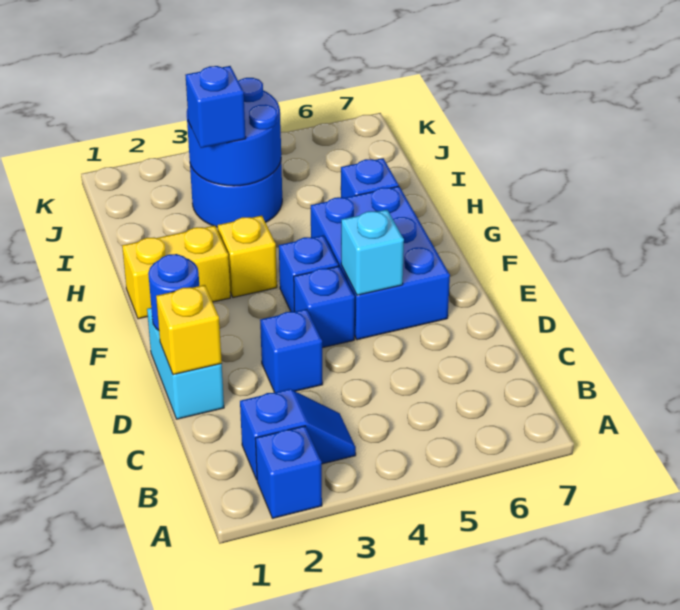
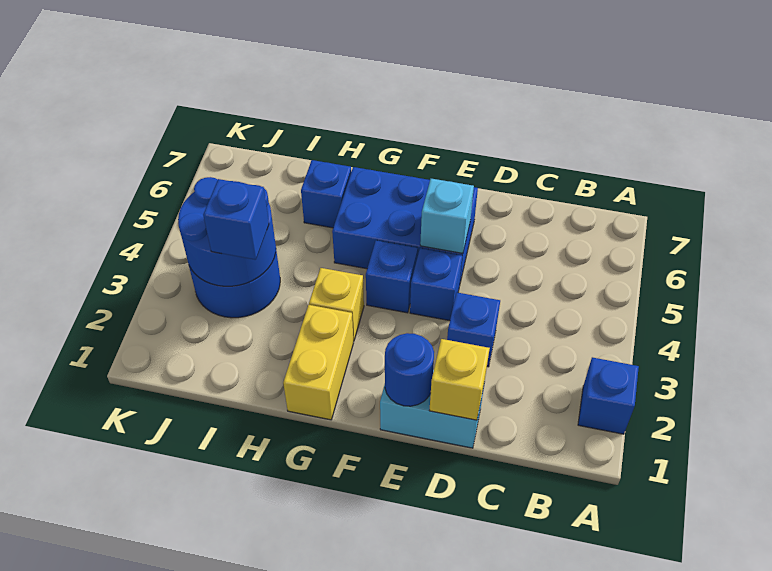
blue slope B2:B3 level 1 top 2 -> none

